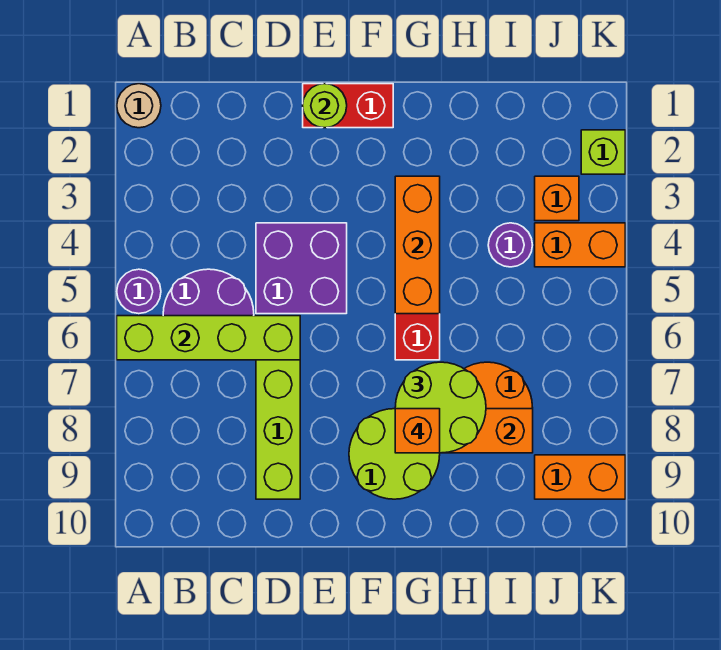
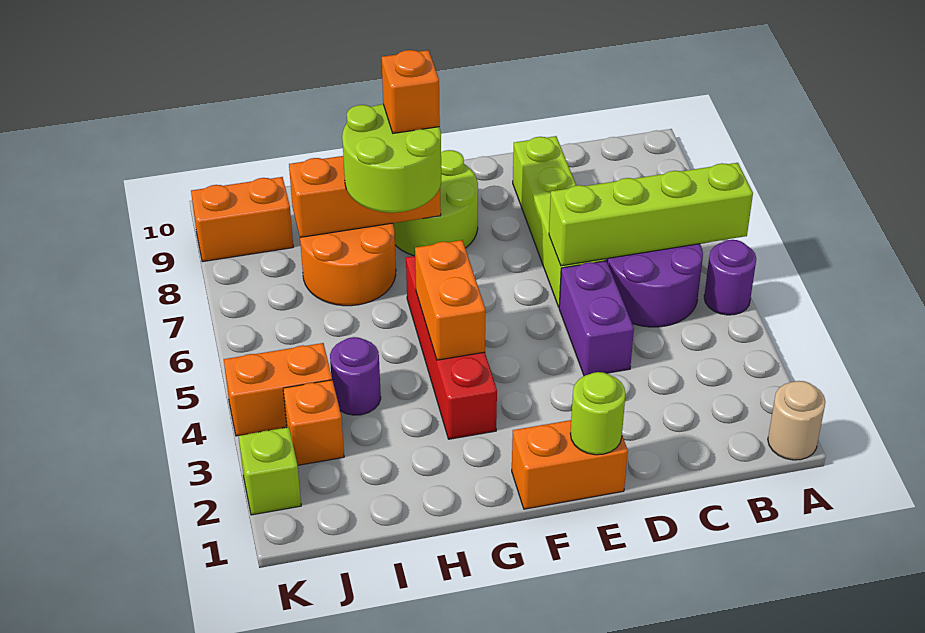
purple brick D4:E5 level 1 -> purple brick D4:D5 level 1
red brick E1:F1 level 1 -> orange brick E1:F1 level 1
orange brick G3:G5 level 2 -> orange brick G4:G5 level 2

